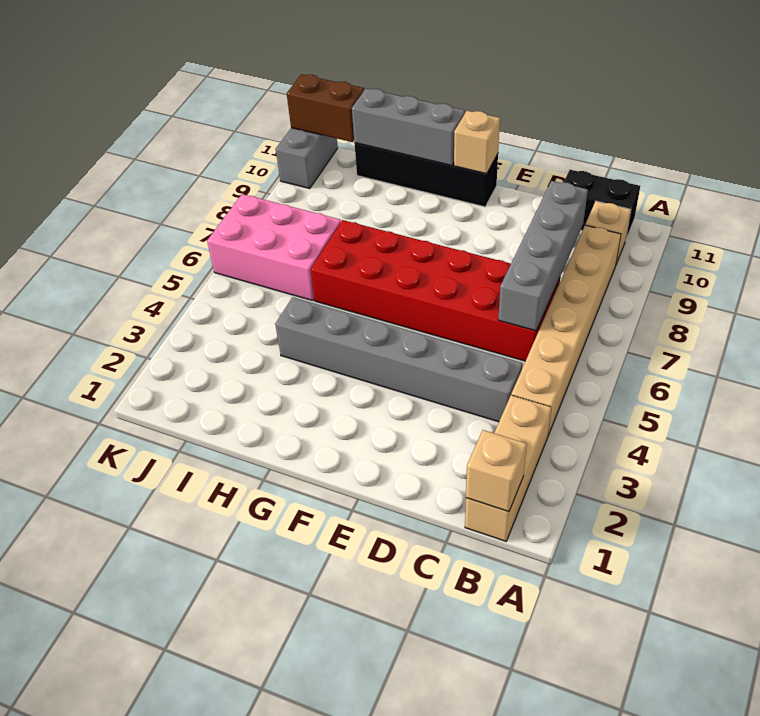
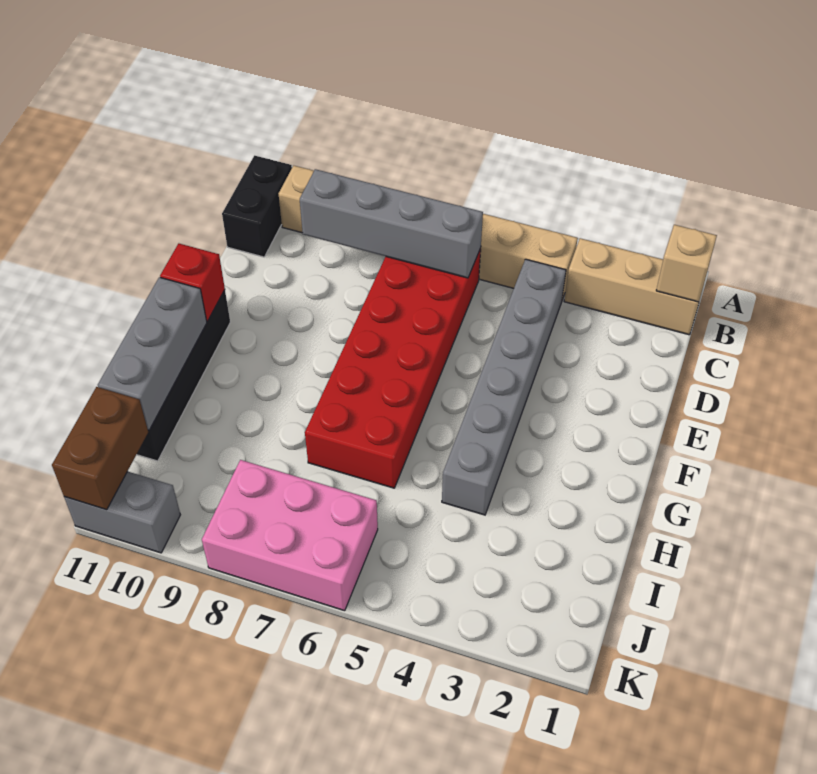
tan brick F11 level 2 -> red brick F11 level 2
pink brick I6:K7 level 1 -> pink brick J6:K8 level 1

